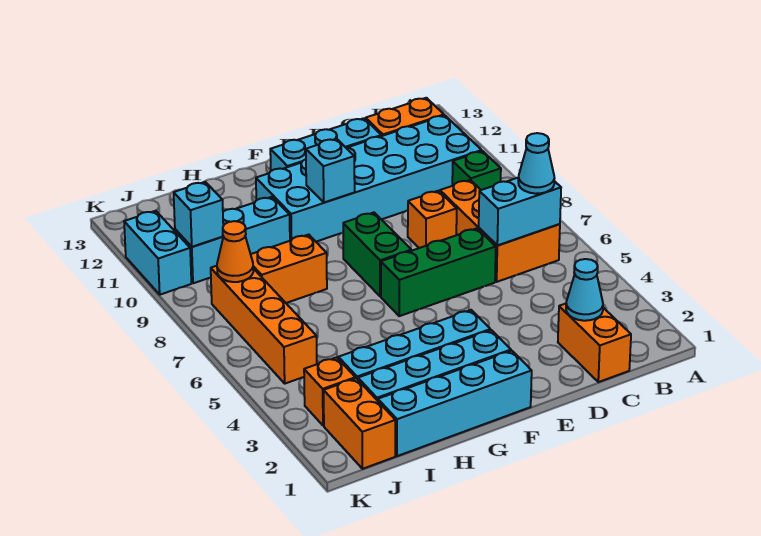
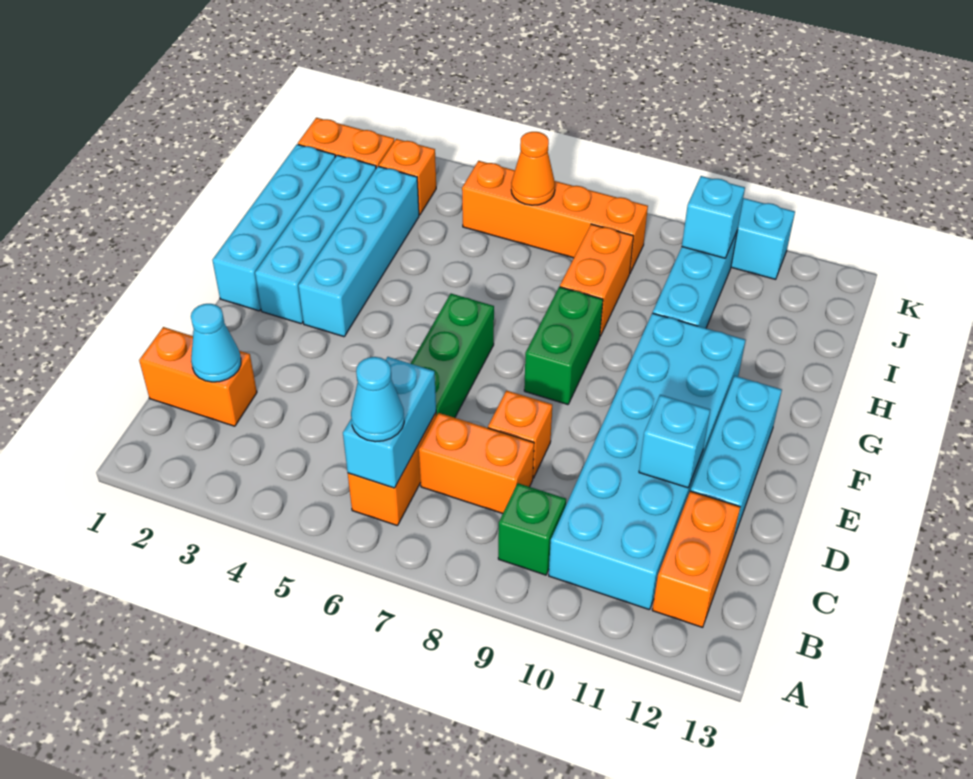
green brick F7:F8 level 1 -> green brick F8:G8 level 1
cyan brick F10 level 2 -> cyan brick D11 level 2
orange cone J8 level 2 -> orange cone J6 level 2

